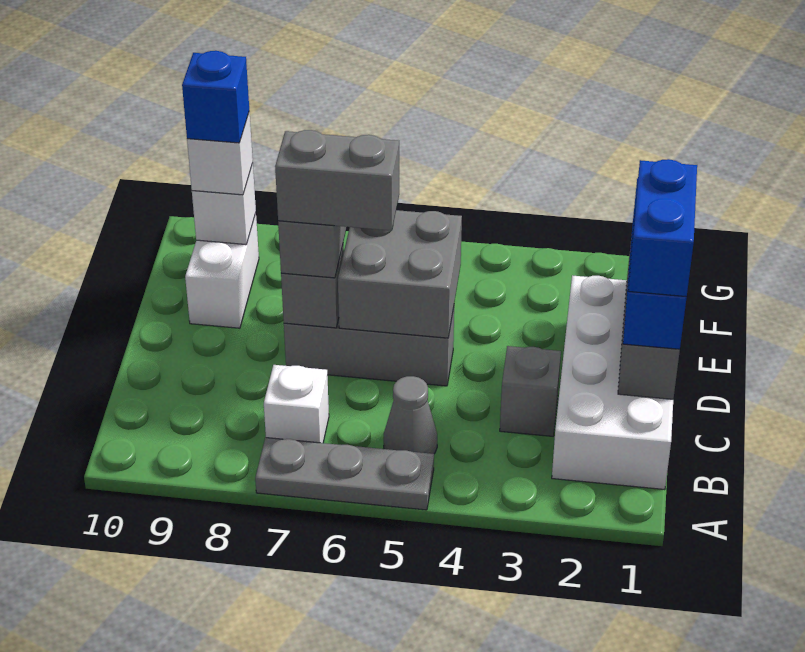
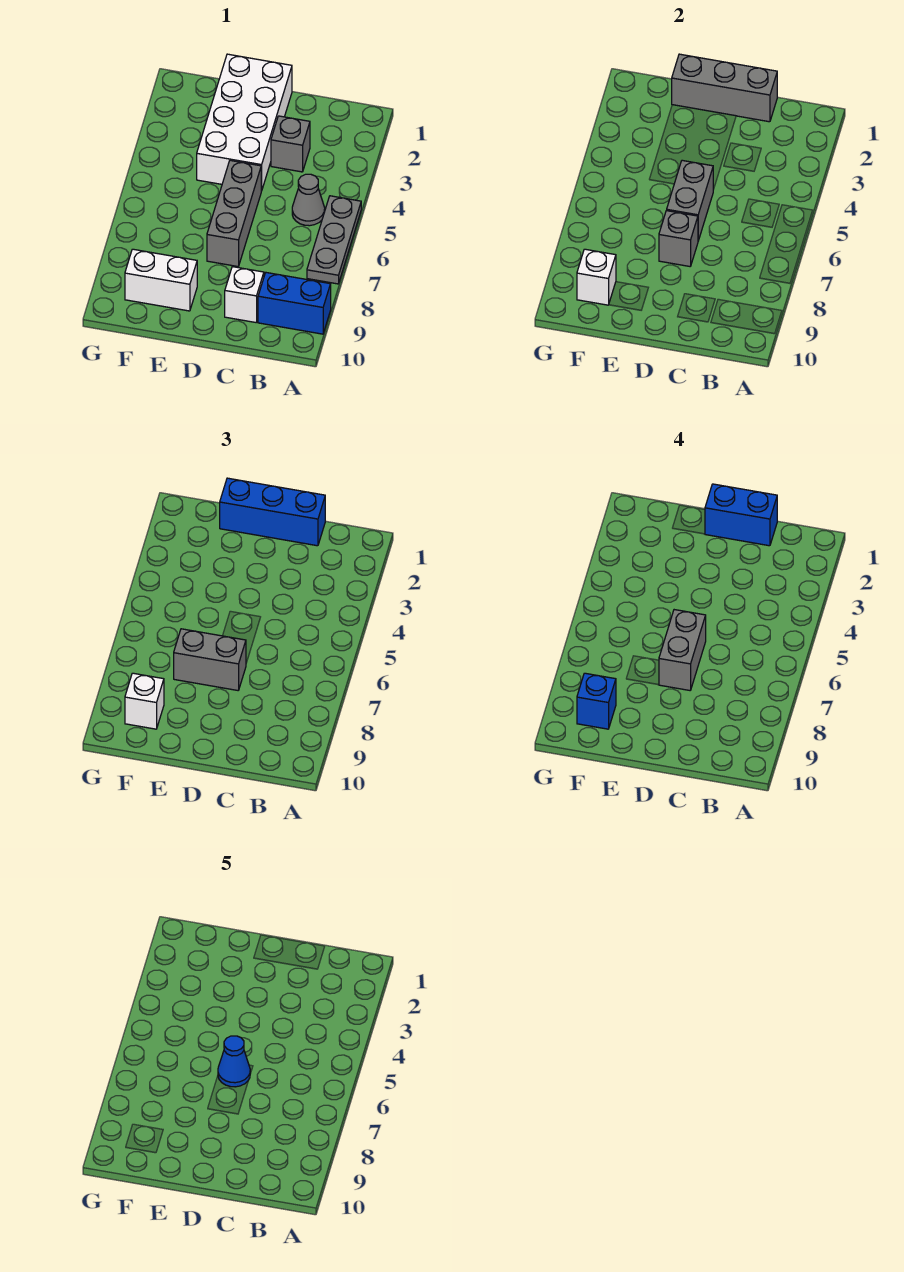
none -> blue brick A9:B9 level 1
white brick B1:E2 level 1 -> white brick D1:E4 level 1
white brick B7 level 1 -> white brick C9 level 1
grey brick D5:E6 level 2 -> grey brick D5:D6 level 2
none -> blue cone D6 level 5

